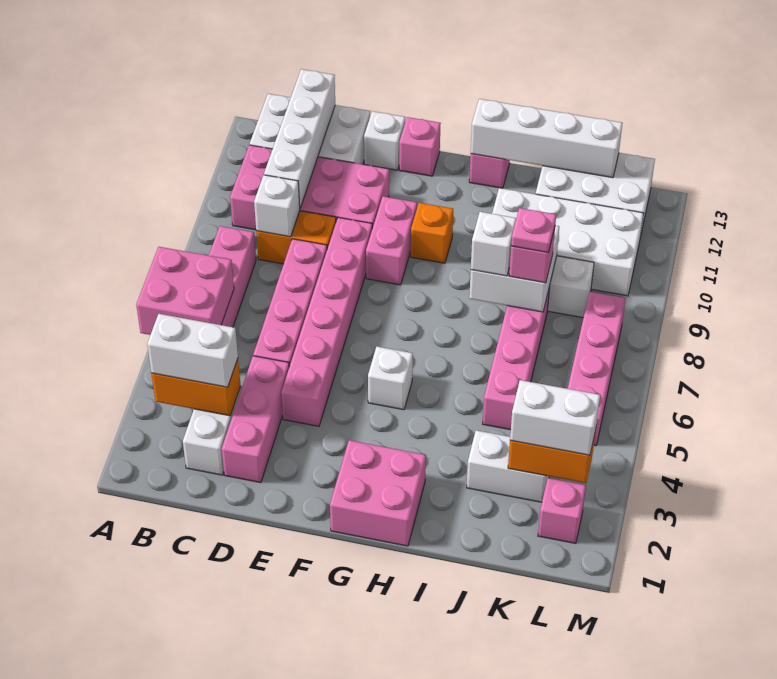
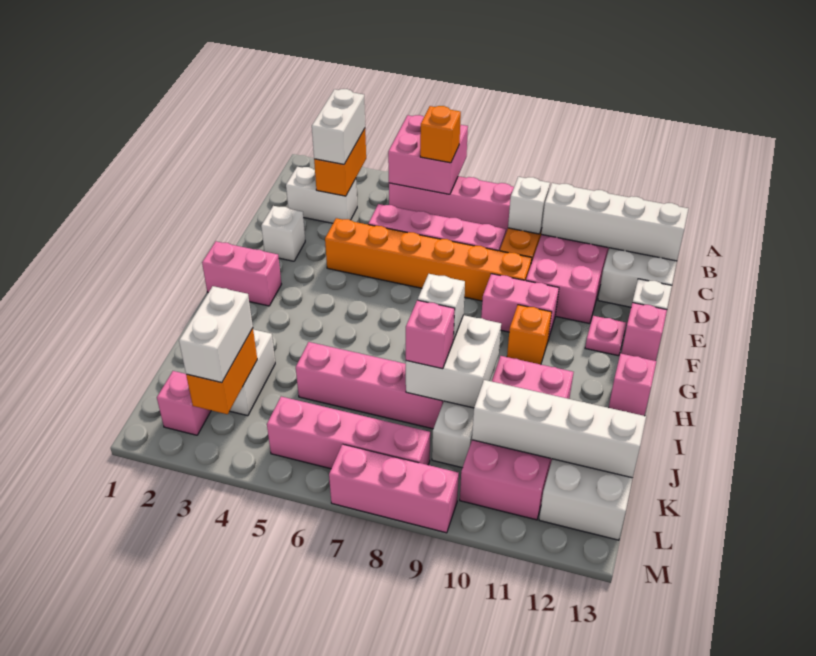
none -> orange brick B6 level 3
pink brick D2:D4 level 1 -> pink brick M7:M9 level 1
pink brick E4:E9 level 1 -> orange brick E4:E9 level 1
pink brick G1:H2 level 1 -> pink brick G1:G2 level 1
white brick G5 level 1 -> white brick E2 level 1
white brick H13:K13 level 2 -> white brick K10:K13 level 2
white brick I10:L11 level 1 -> pink brick I10:L11 level 1
pink plate J8 level 4 -> pink plate F12 level 1

